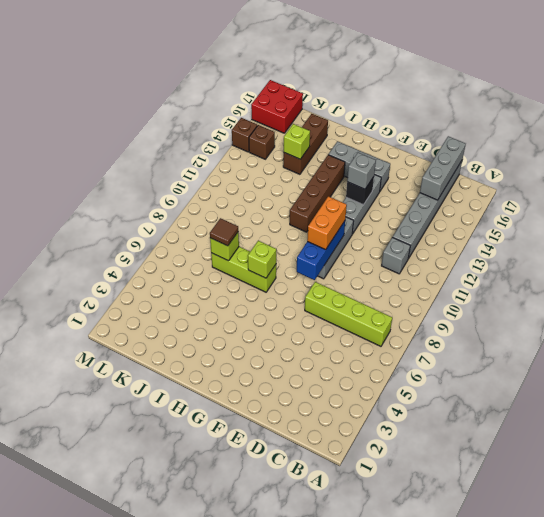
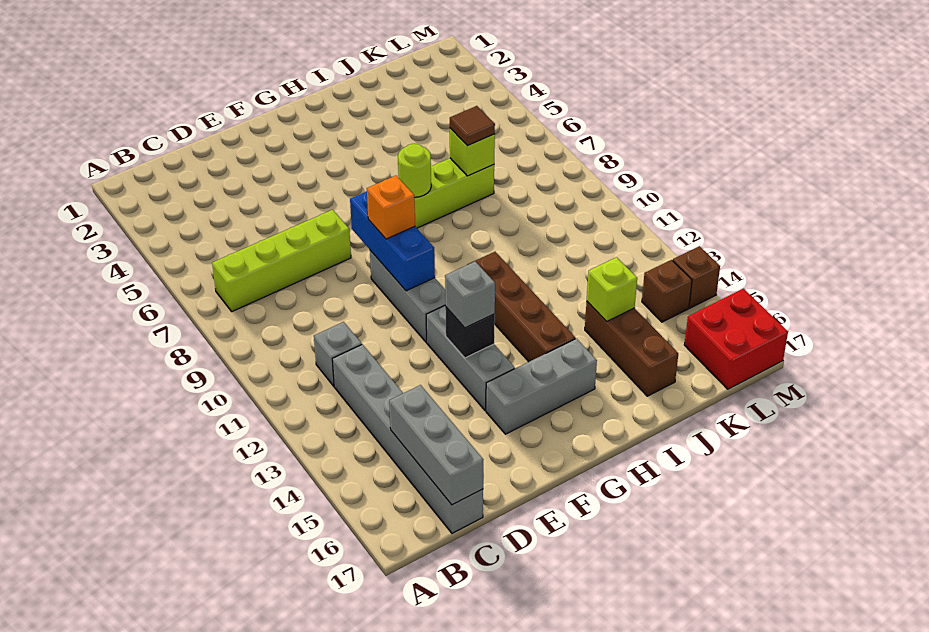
orange brick F9:F10 level 3 -> orange brick F9 level 3
lime brick H7 level 2 -> lime round brick H7 level 2

